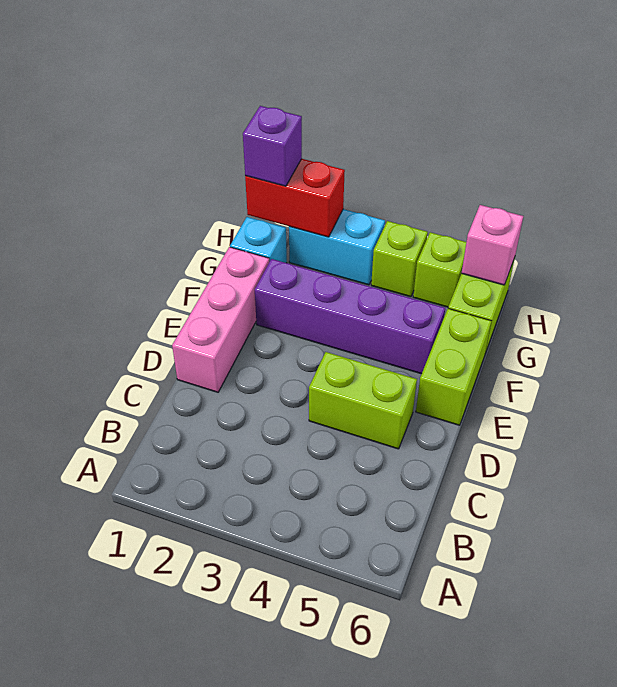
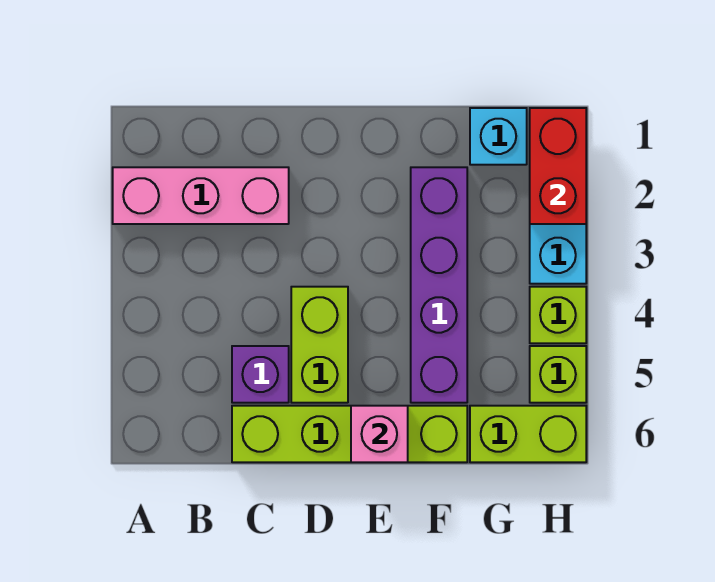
pink brick D1:F1 level 1 -> pink brick A2:C2 level 1
lime brick E6:F6 level 1 -> lime brick C6:F6 level 1
purple brick H1 level 3 -> purple brick C5 level 1
pink brick H6 level 2 -> pink brick E6 level 2

